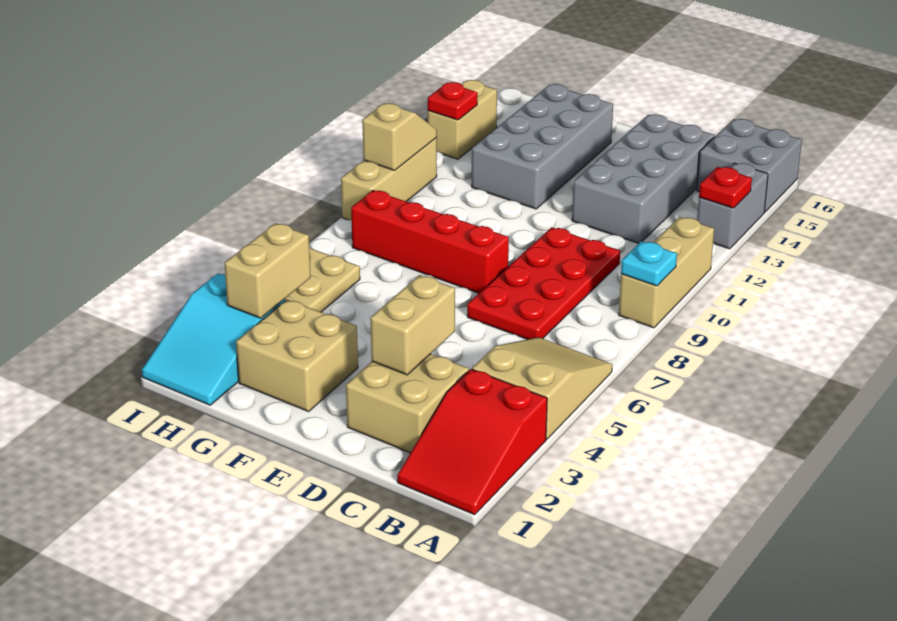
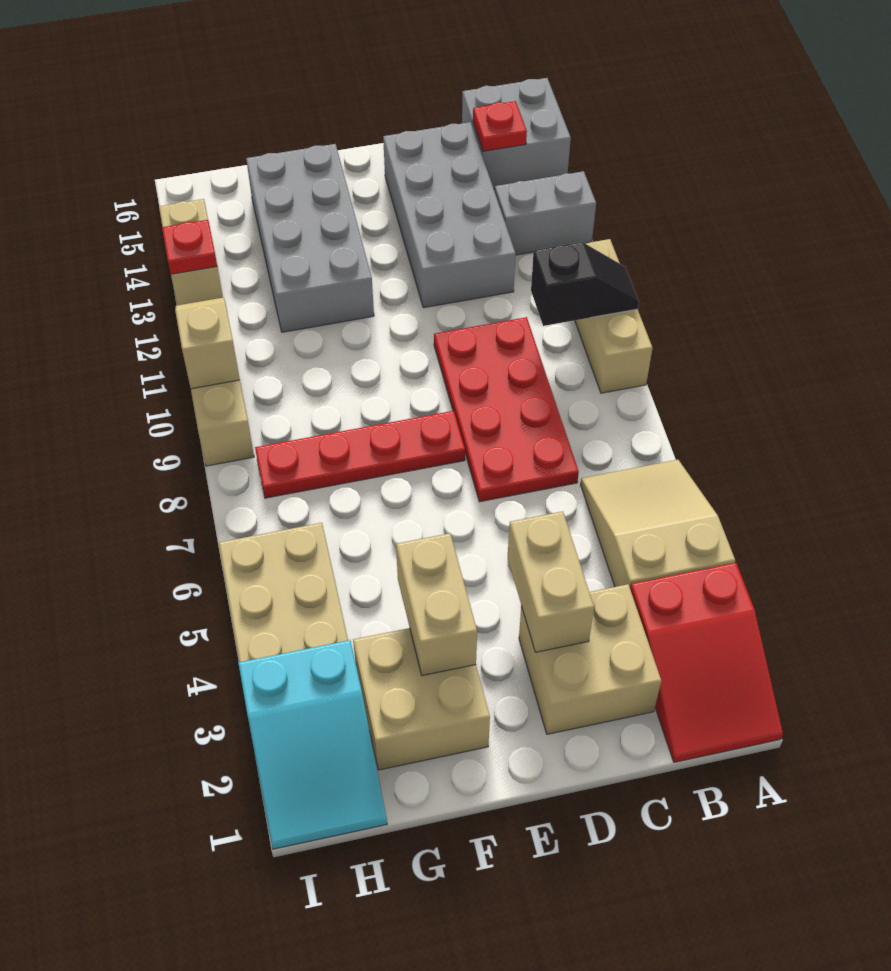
cyan plate A9 level 2 -> none
none -> black slope A10:B10 level 2 top B
grey brick A13:A14 level 1 -> grey brick A13:B13 level 1
red plate A13 level 2 -> red plate B15 level 2
red brick E8:H8 level 1 -> red plate E8:H8 level 1
tan brick H3:H4 level 2 -> tan brick F3:F4 level 2

